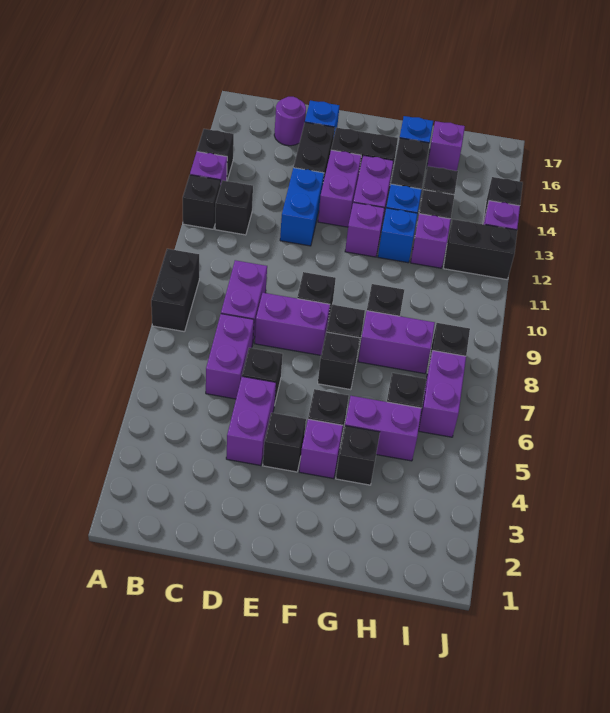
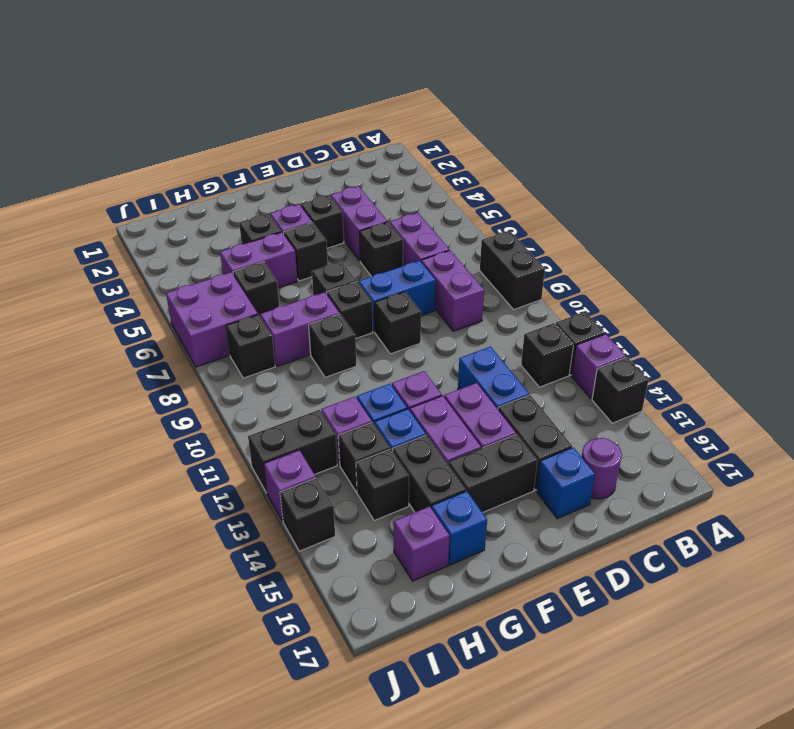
purple brick D8:E8 level 1 -> blue brick D8:E8 level 1
purple brick I6:I7 level 1 -> purple brick I6:J7 level 1

